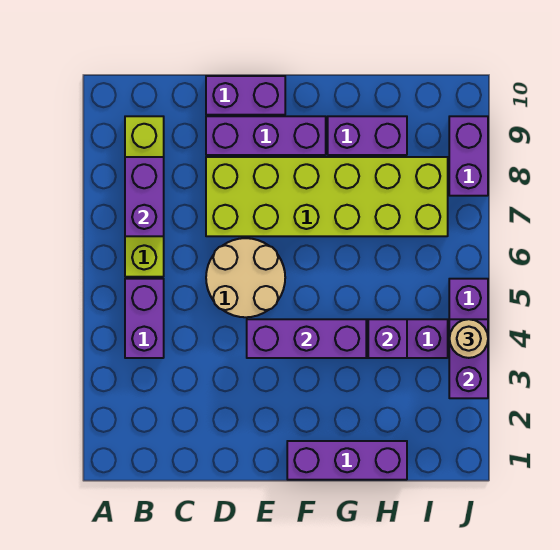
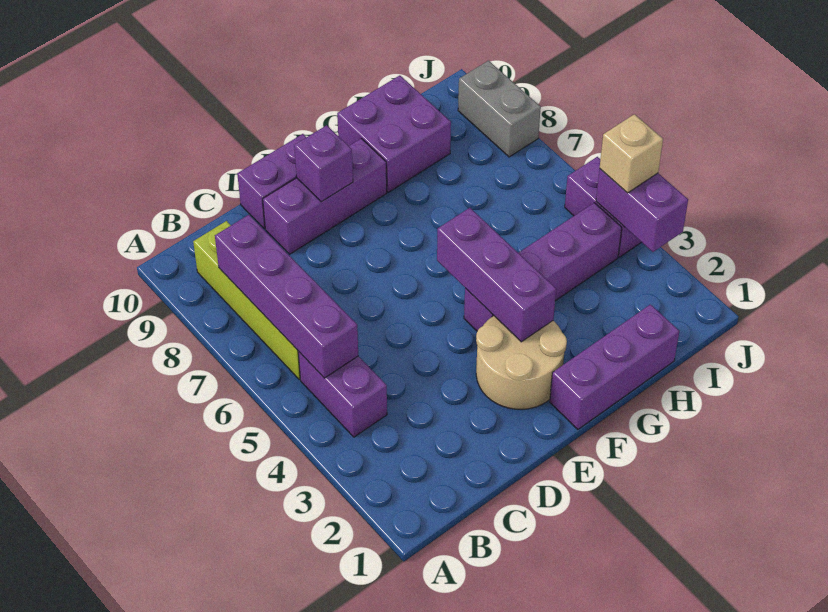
purple brick B7:B8 level 2 -> purple brick B5:B8 level 2
tan round brick D5:E6 level 1 -> tan round brick E2:F3 level 1
lime brick D7:I8 level 1 -> none
purple brick E4:G4 level 2 -> purple brick F3:F5 level 2
purple brick G9:H9 level 1 -> purple brick G9:H10 level 1
purple brick H4 level 2 -> purple brick E9 level 2
tan round brick J4 level 3 -> tan brick J4 level 3
purple brick J8:J9 level 1 -> grey brick J8:J9 level 1

